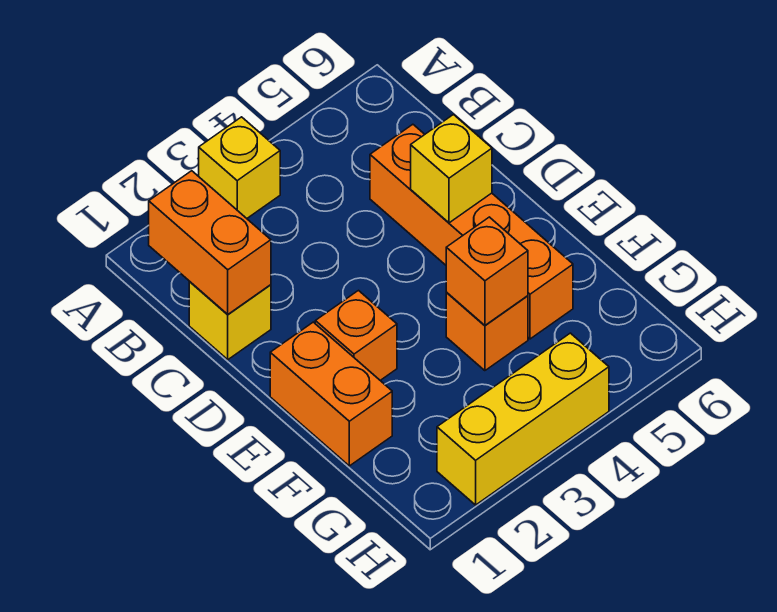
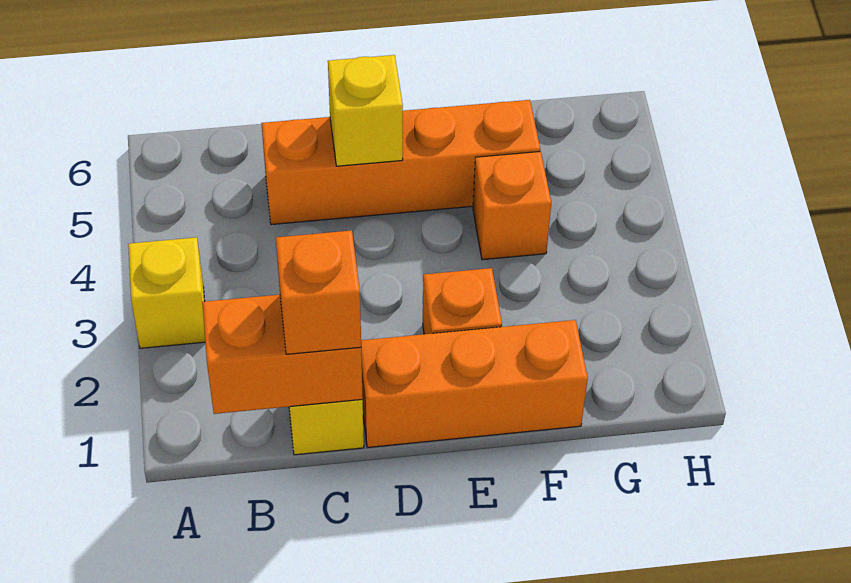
orange brick E1:F1 level 1 -> orange brick D1:F1 level 1
orange brick F4 level 2 -> orange brick C1 level 3
yellow brick H2:H4 level 1 -> none

